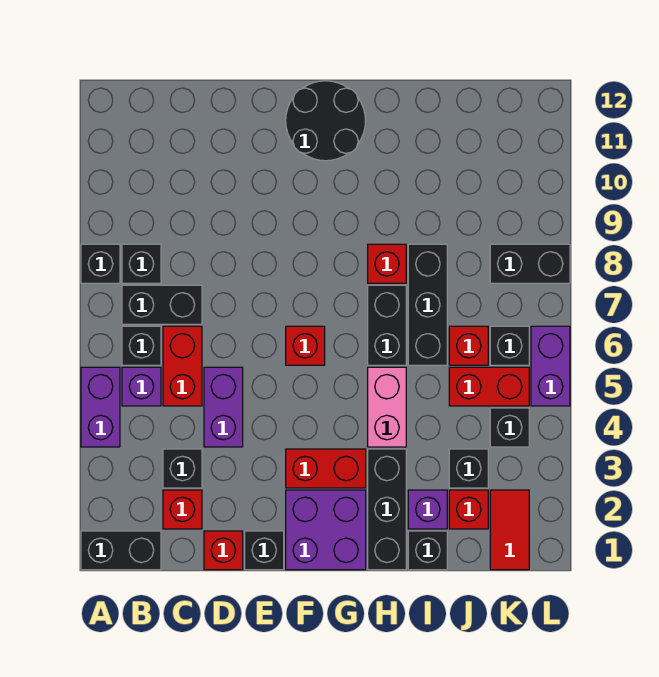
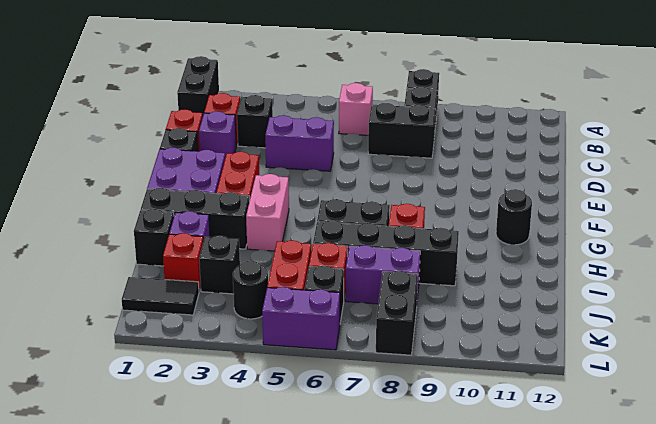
purple brick A4:A5 level 1 -> purple brick J7:J8 level 1
purple brick B5 level 1 -> purple brick D2 level 1
black brick B6 level 1 -> pink brick B6 level 1
black brick B7:C7 level 1 -> black brick C7:C8 level 1
red brick C5:C6 level 1 -> none
red brick F6 level 1 -> none
black round brick F11:G12 level 1 -> black round brick G11 level 1
pink brick H4:H5 level 1 -> pink brick G4:H4 level 1
black brick I6:I8 level 1 -> black brick I6:I9 level 1
red tile K1:K2 level 1 -> black tile K1:K2 level 1
black brick K4 level 1 -> black round brick K4 level 1

